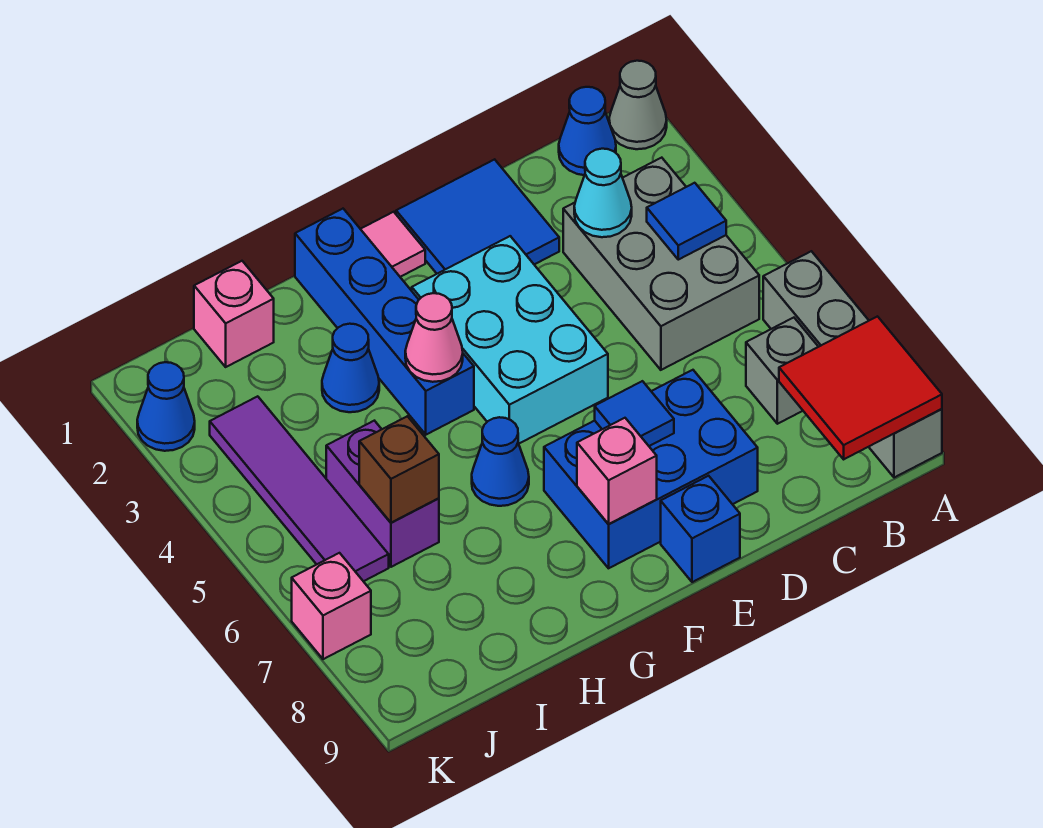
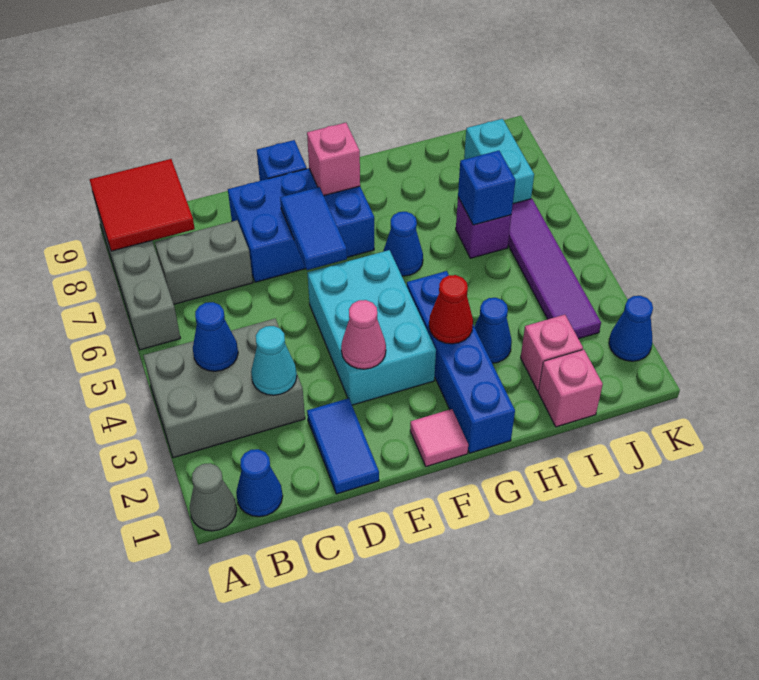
grey brick B3:C5 level 1 -> grey brick A3:C4 level 1
blue tile B4 level 2 -> blue cone B4 level 2
grey brick B7 level 1 -> grey brick B7:C7 level 1
blue tile D1:E2 level 1 -> blue tile D1:D2 level 1
blue tile E7 level 2 -> blue tile E6:E7 level 2
none -> red cone G3 level 2
pink cone G4 level 2 -> pink cone E3 level 2
purple brick I5:I6 level 1 -> purple brick I6 level 1
brown brick I6 level 2 -> blue brick I6 level 2
none -> cyan brick J7:J8 level 1
pink brick K7 level 1 -> pink brick I2 level 1

